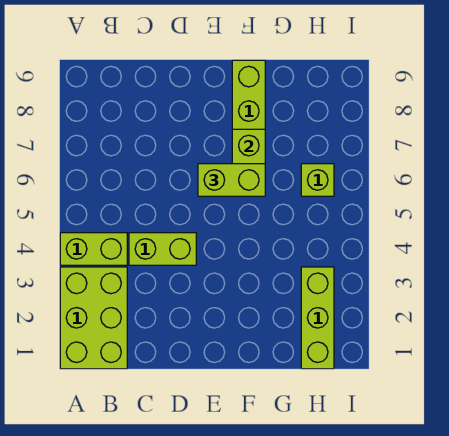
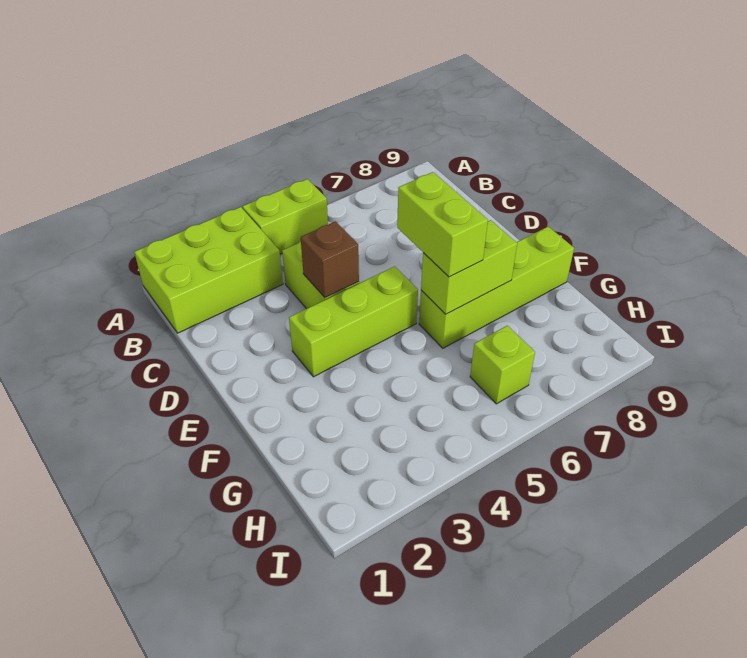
lime brick A4:B4 level 1 -> lime brick A4:A5 level 1
none -> brown brick D4 level 2
lime brick H1:H3 level 1 -> lime brick E3:E5 level 1

